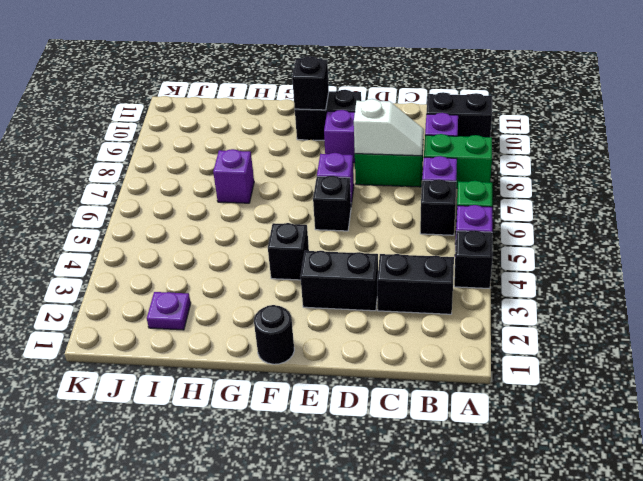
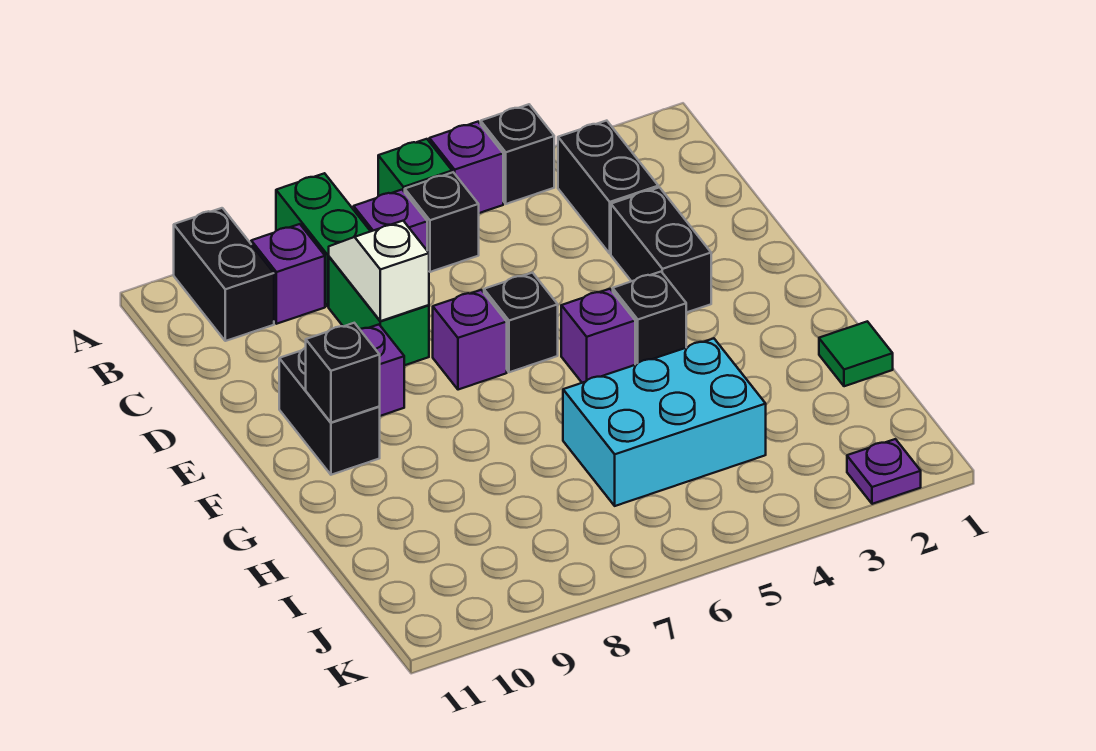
black round brick F1 level 1 -> none
none -> green tile H1 level 1
none -> cyan brick H4:I6 level 1
purple brick H7 level 1 -> purple brick F5 level 1
purple plate I2 level 1 -> purple plate K2 level 1

